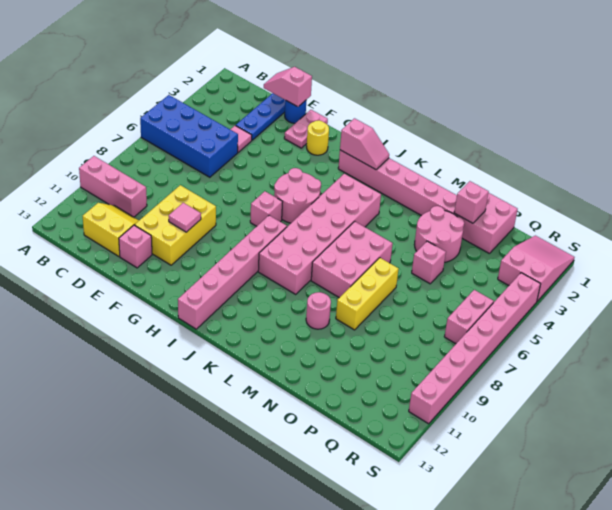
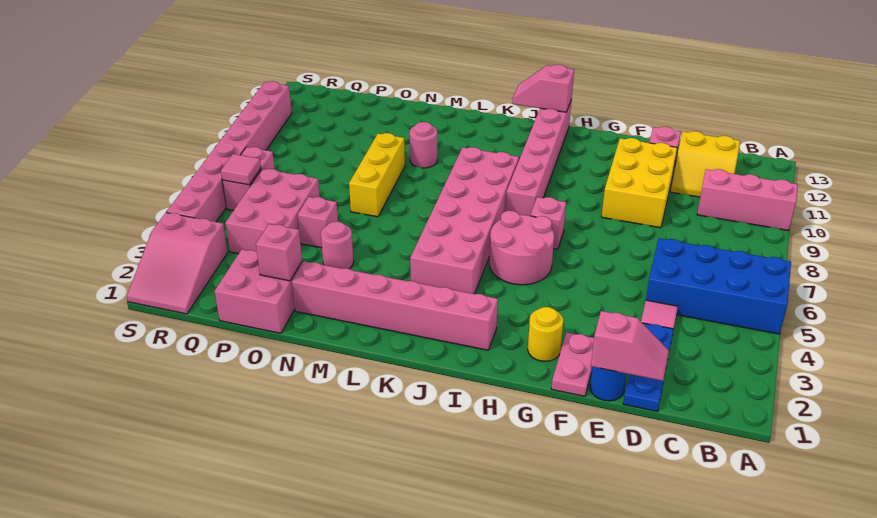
pink tile F10 level 2 -> pink tile R6 level 2
pink slope I2:J2 level 2 top I -> pink slope I13:J13 level 2 top I
pink brick L6:M8 level 1 -> pink brick P4:Q6 level 1
pink round brick N3:O4 level 1 -> pink round brick N4 level 1

